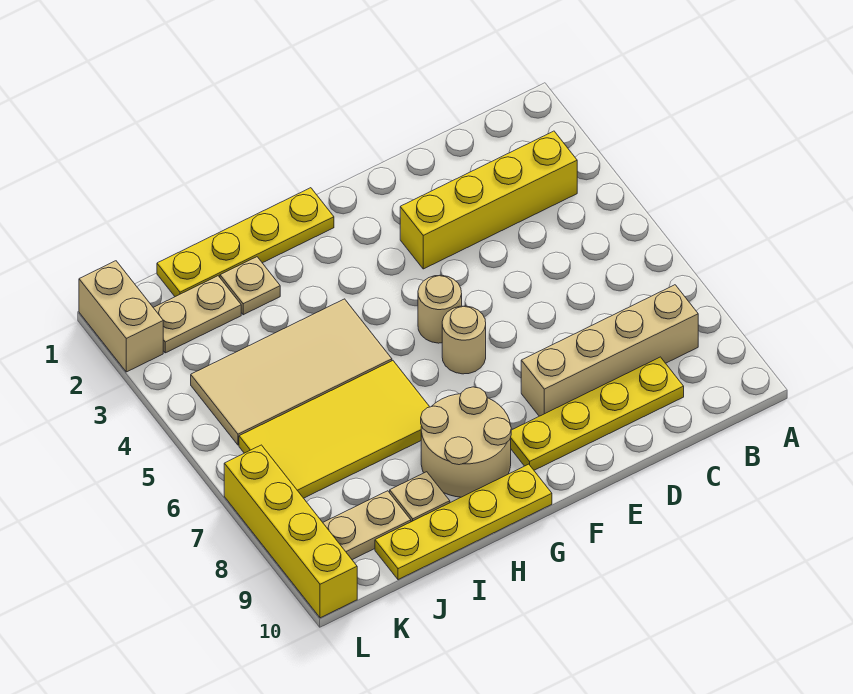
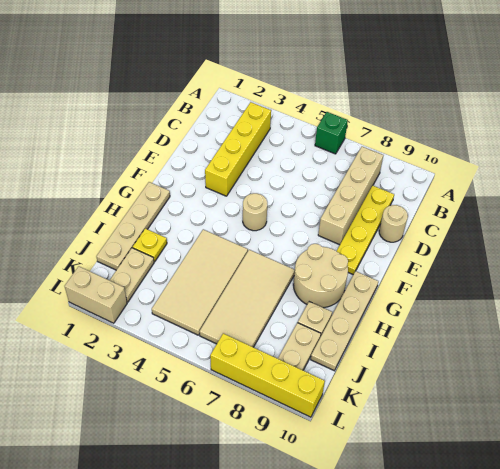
none -> green brick A6 level 1
tan round brick F6 level 1 -> tan round brick D10 level 1
yellow plate G1:J1 level 1 -> tan plate G1:J1 level 1
yellow plate G10:J10 level 1 -> tan plate G10:J10 level 1
yellow tile H6:K7 level 1 -> tan tile H6:K7 level 1
tan plate I2 level 1 -> yellow plate I2 level 1

